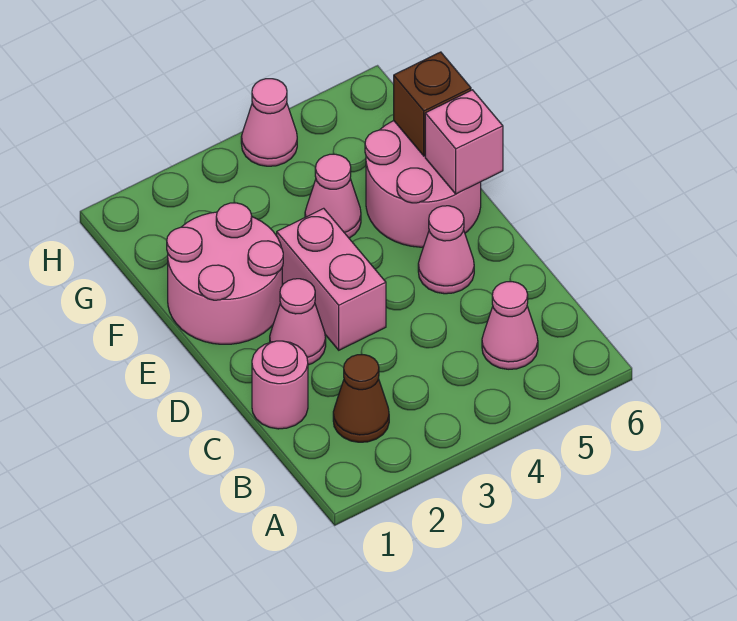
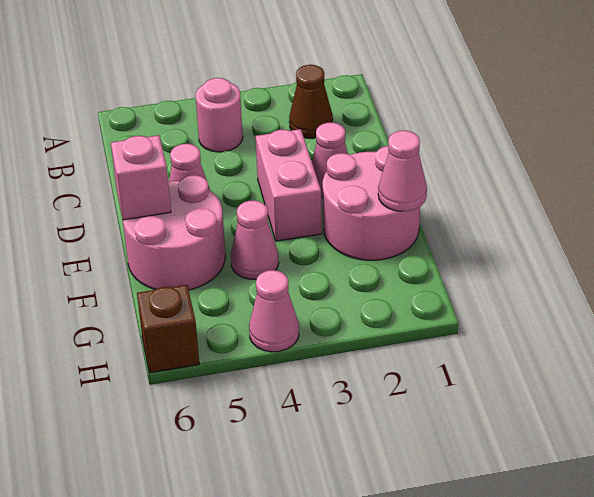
pink cone B5 level 1 -> pink cone F1 level 2
pink round brick C1 level 1 -> pink round brick B4 level 1
brown brick F6 level 2 -> brown brick H6 level 1

